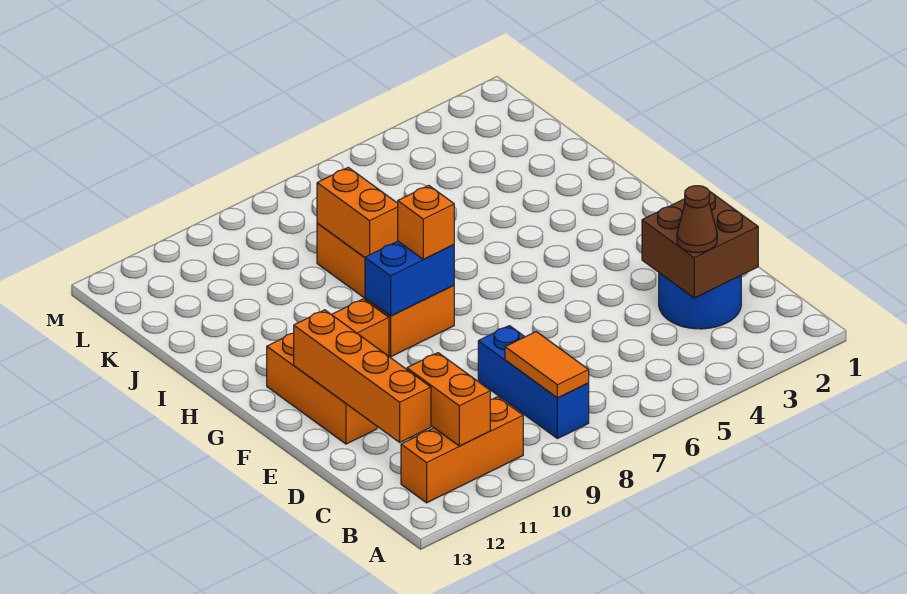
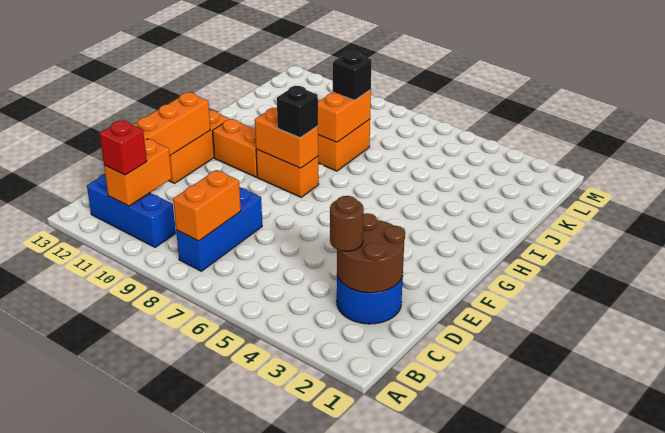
orange tile B8:C8 level 2 -> orange brick B8:C8 level 2
orange brick B10:B12 level 1 -> blue brick B10:B12 level 1
none -> red brick B11 level 3
brown brick C2:D3 level 2 -> brown round brick C2:D3 level 2
brown cone C3 level 3 -> brown round brick C3 level 3
blue brick G8:G9 level 2 -> orange brick G8:G9 level 2
orange brick G8 level 3 -> black brick G8 level 3
none -> black brick J8 level 3

